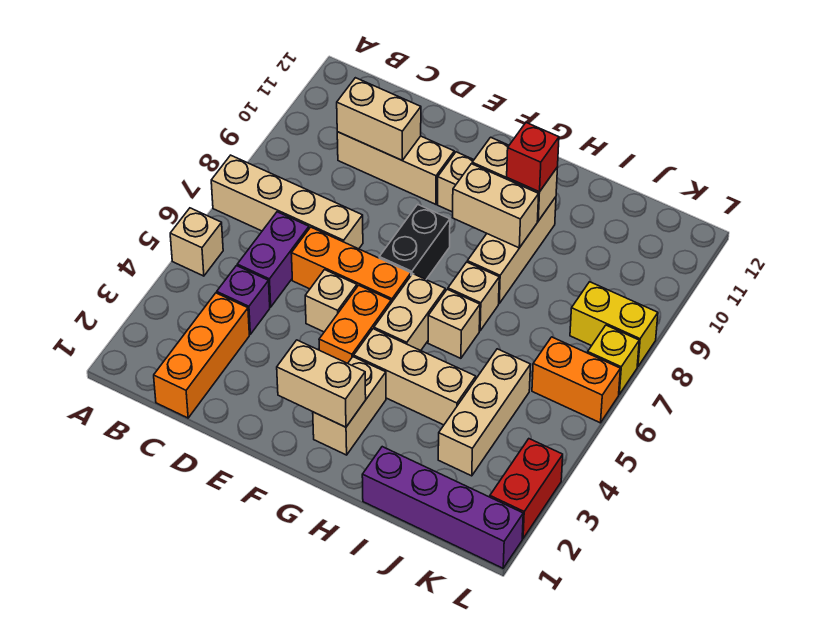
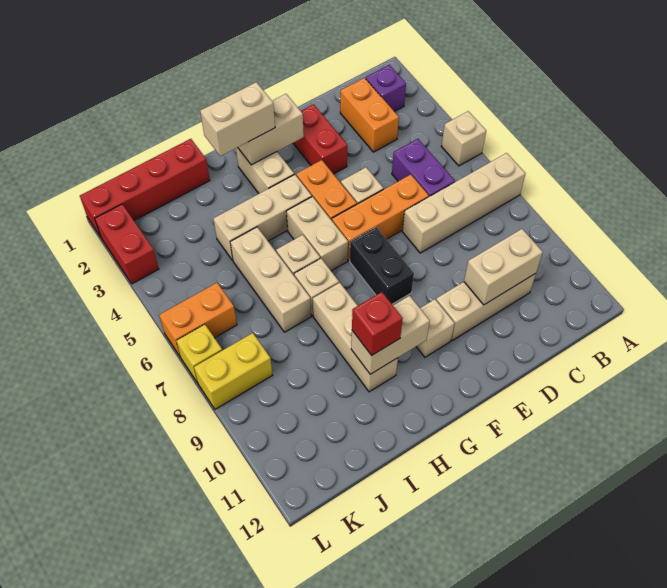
orange brick C1:C3 level 1 -> orange brick C2:C3 level 1
purple brick C4 level 1 -> purple brick B2 level 1
none -> red brick E2:E3 level 1
tan brick G9:H9 level 2 -> tan brick G2:H2 level 3
purple brick I1:L1 level 1 -> red brick I1:L1 level 1
tan brick J3:J5 level 1 -> tan brick I5:I7 level 1

